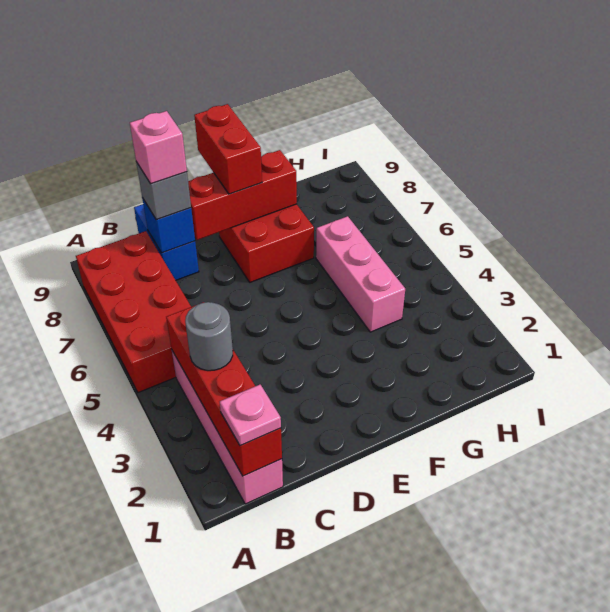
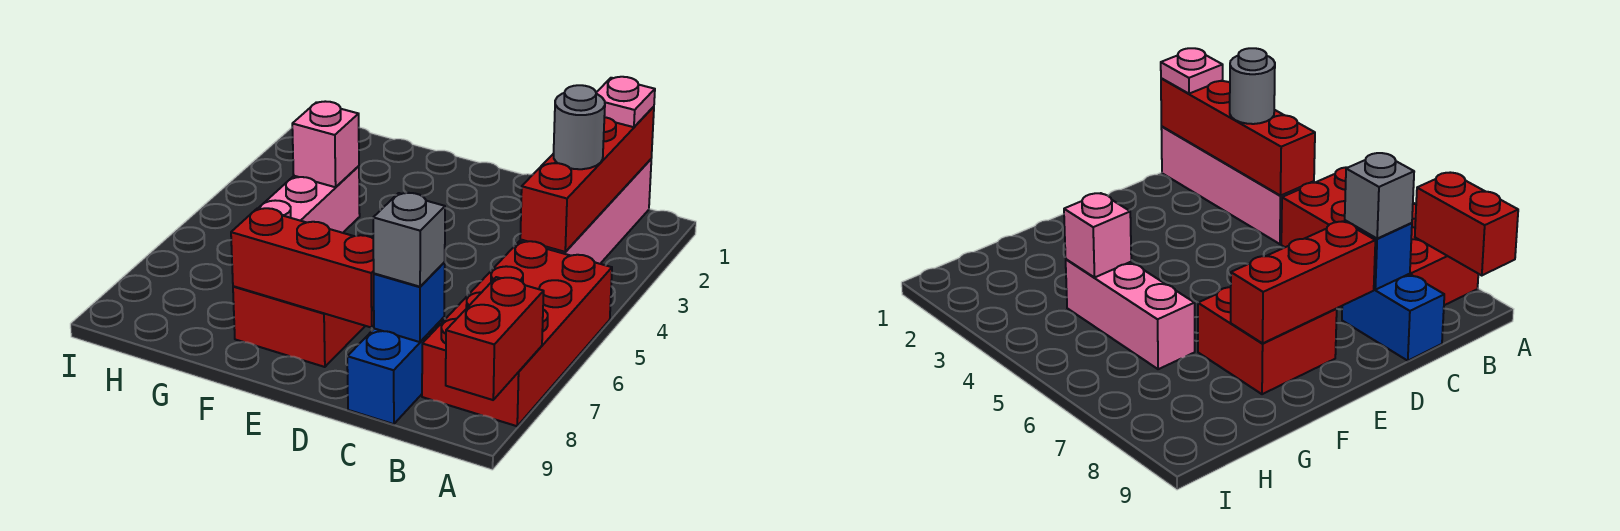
pink brick C8 level 4 -> pink brick G4 level 2
red brick E8:E9 level 3 -> red brick A8:A9 level 2

